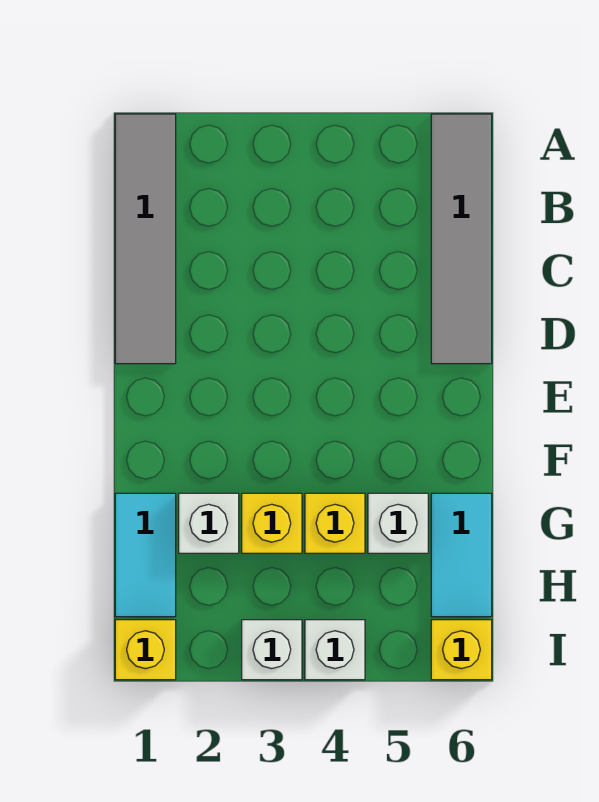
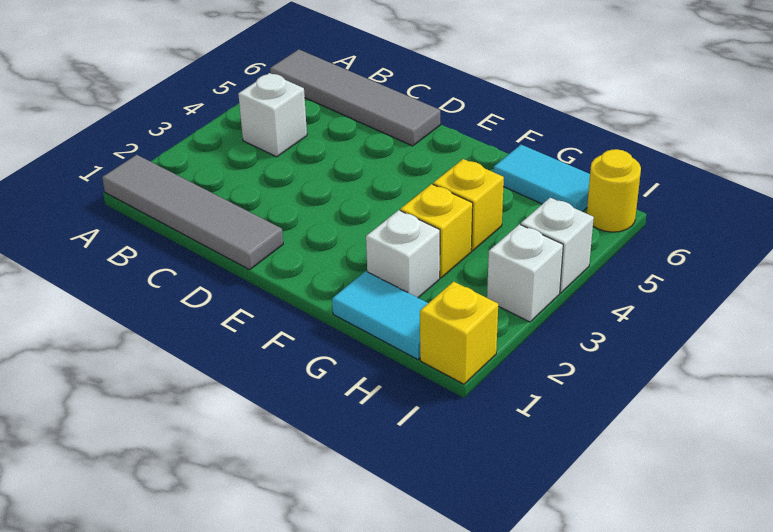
white brick G5 level 1 -> white brick B4 level 1
yellow brick I6 level 1 -> yellow round brick I6 level 1

